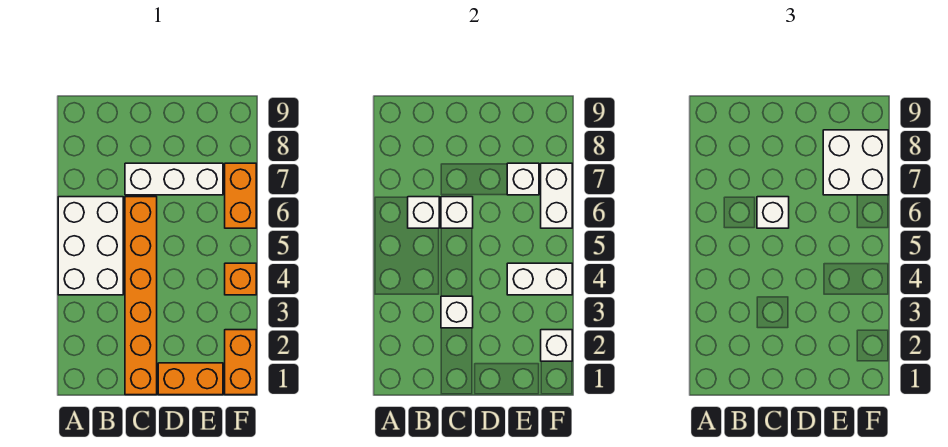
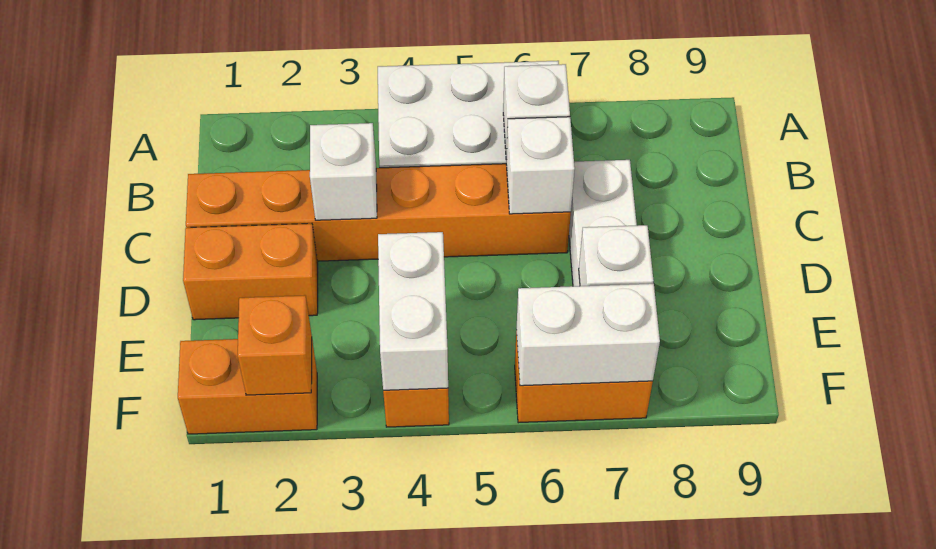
white brick C6 level 3 -> none
orange brick D1:E1 level 1 -> orange brick D1:D2 level 1
white brick E7:F8 level 3 -> none
white brick F2 level 2 -> orange brick F2 level 2

